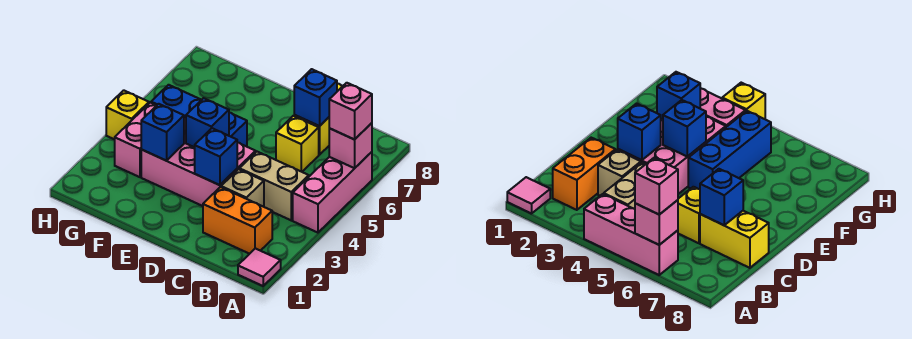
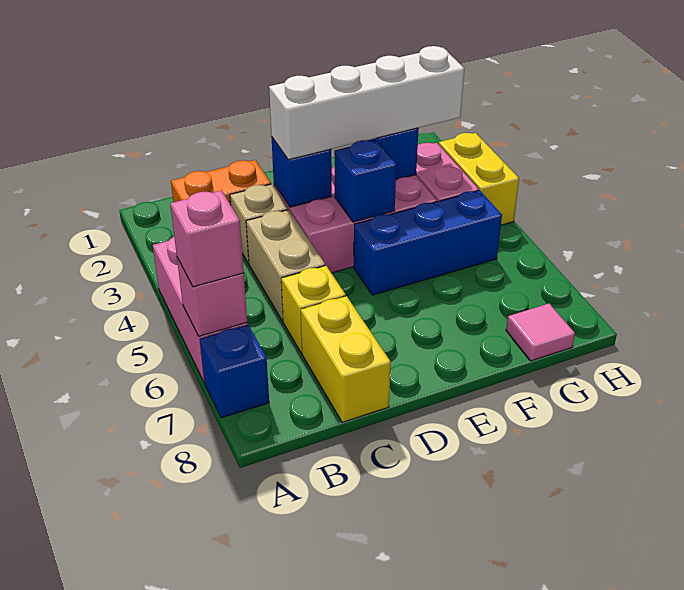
pink tile A1 level 1 -> pink tile G8 level 1
tan brick B4:C4 level 1 -> tan brick C4:C5 level 1
blue brick C7 level 2 -> blue brick A7 level 1
none -> white brick D3:G3 level 3
yellow brick H4 level 1 -> yellow brick H3:H4 level 1

